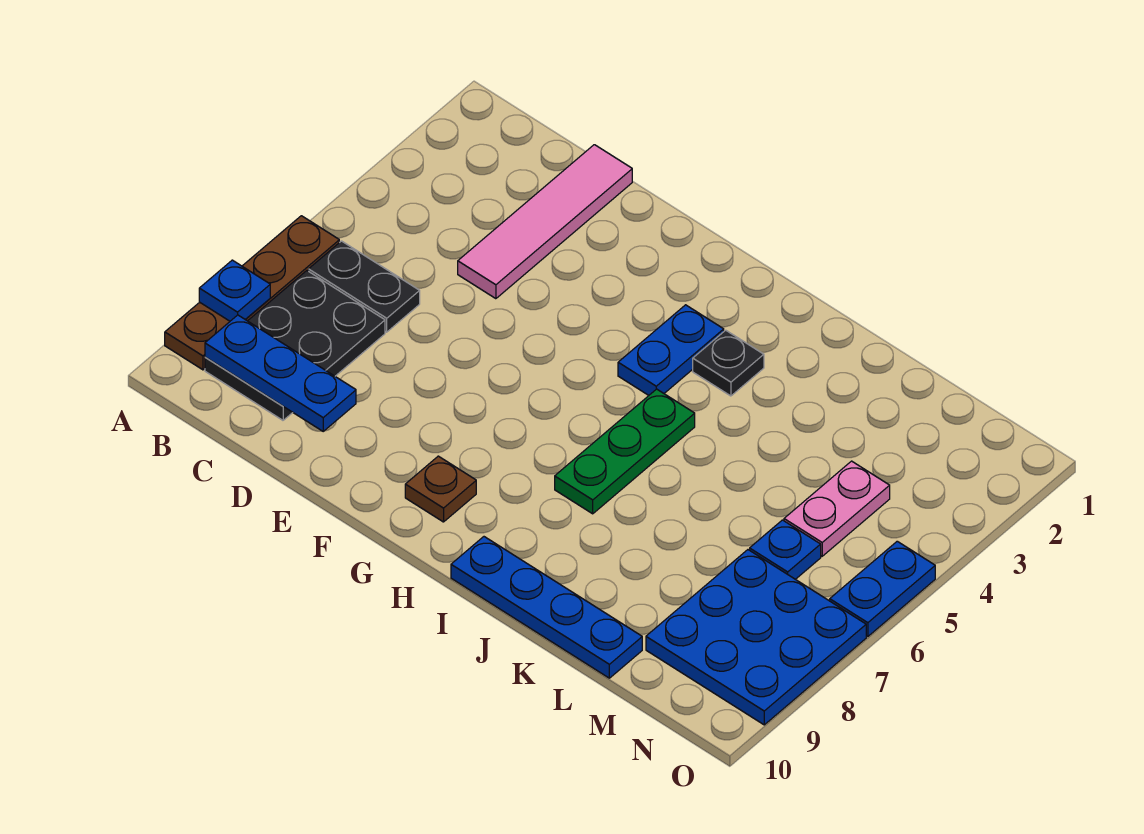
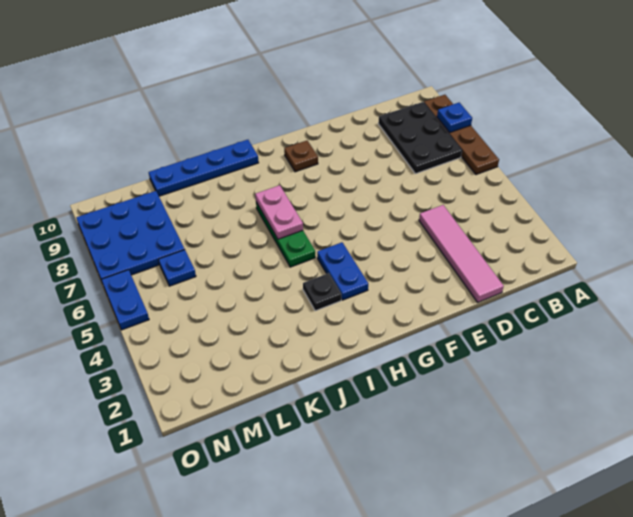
black plate B6:C6 level 1 -> none
blue plate B9:D9 level 2 -> none
pink plate M4:M5 level 1 -> pink plate I6:I7 level 2

